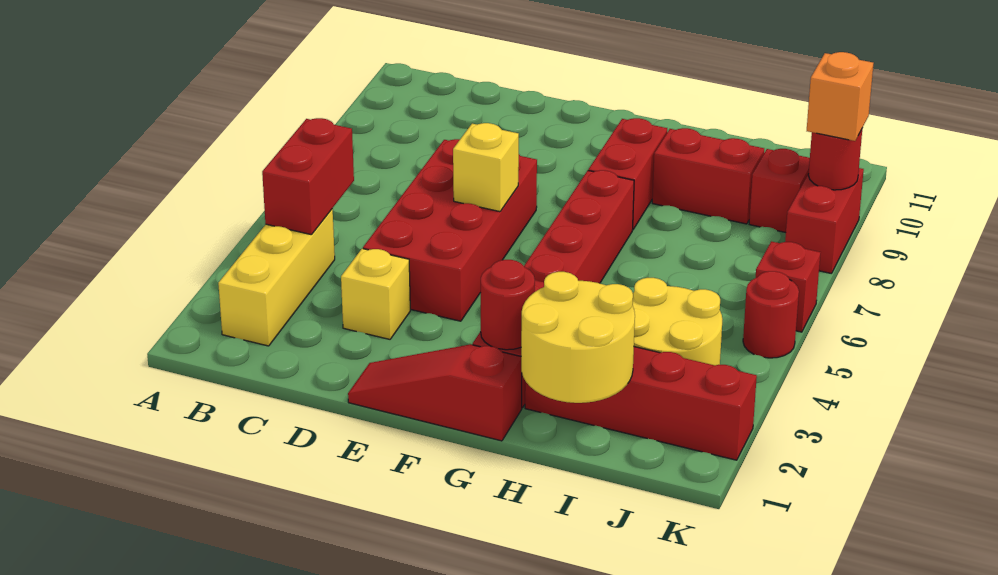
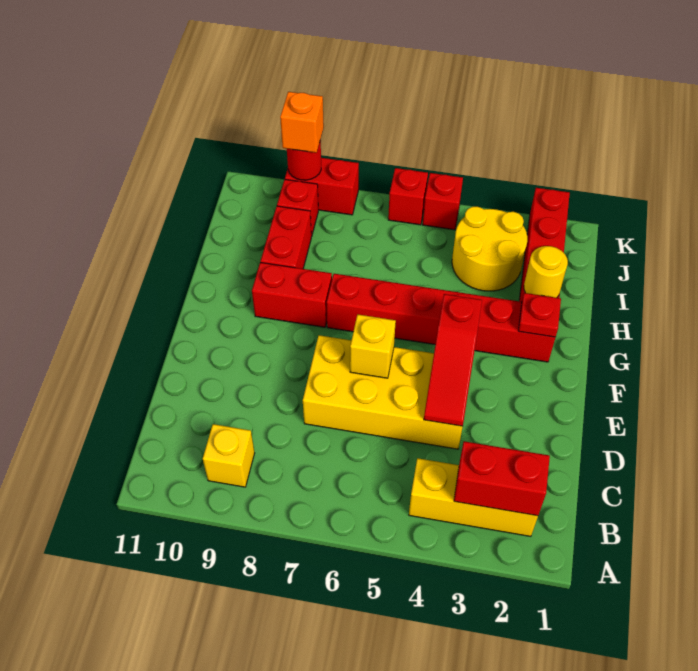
red brick B4:B5 level 2 -> red brick B2:B3 level 2
yellow brick D3 level 1 -> yellow brick B9 level 1
red brick D4:E7 level 1 -> yellow brick D4:E7 level 1
red slope E1:G1 level 1 top G -> red slope D4:F4 level 2 top F
red round brick G2 level 2 -> red plate G2 level 2
yellow round brick H1:I2 level 2 -> yellow round brick H2 level 2
red round brick K5 level 1 -> red brick K5 level 1

